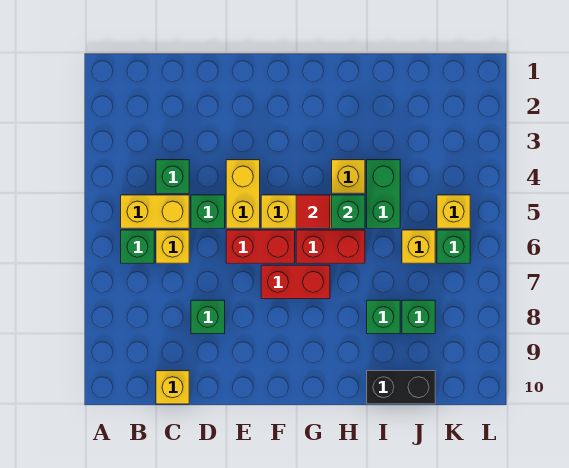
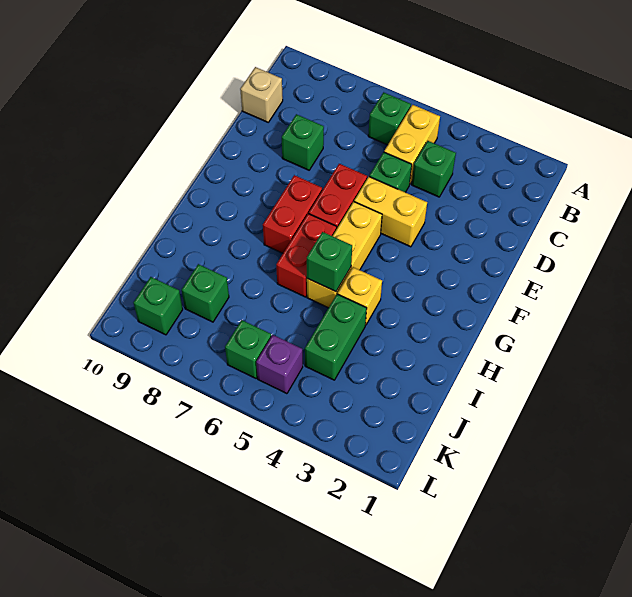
yellow brick C6 level 1 -> none
yellow brick C10 level 1 -> tan brick C10 level 1
red tile G5 level 2 -> none
green brick I4:I5 level 1 -> green brick I4:J4 level 1
green brick I8 level 1 -> green brick K9 level 1
black brick I10:J10 level 1 -> none
yellow brick J6 level 1 -> none
yellow brick K5 level 1 -> purple brick K5 level 1

